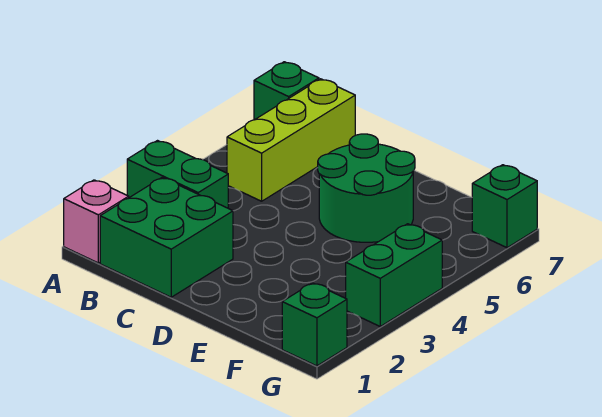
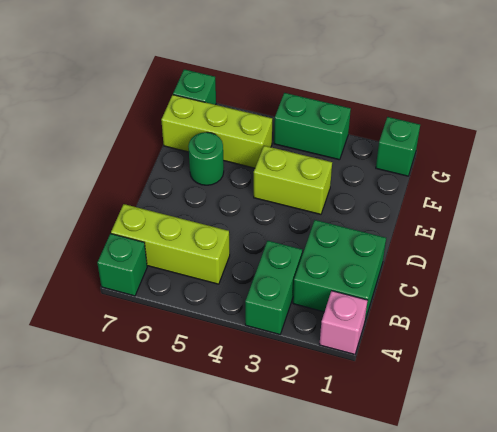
green round brick D5:E6 level 1 -> green round brick E6 level 1
none -> lime brick E3:E4 level 1
none -> lime brick F5:F7 level 1

